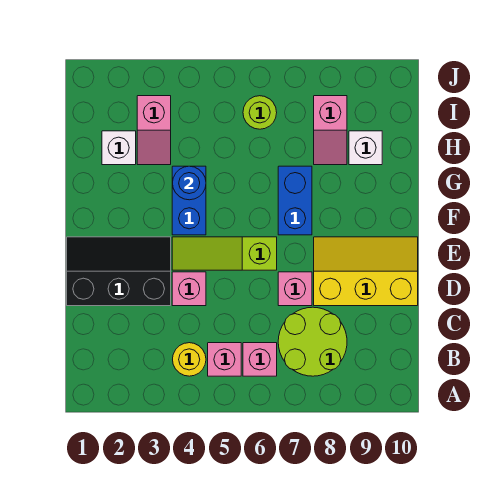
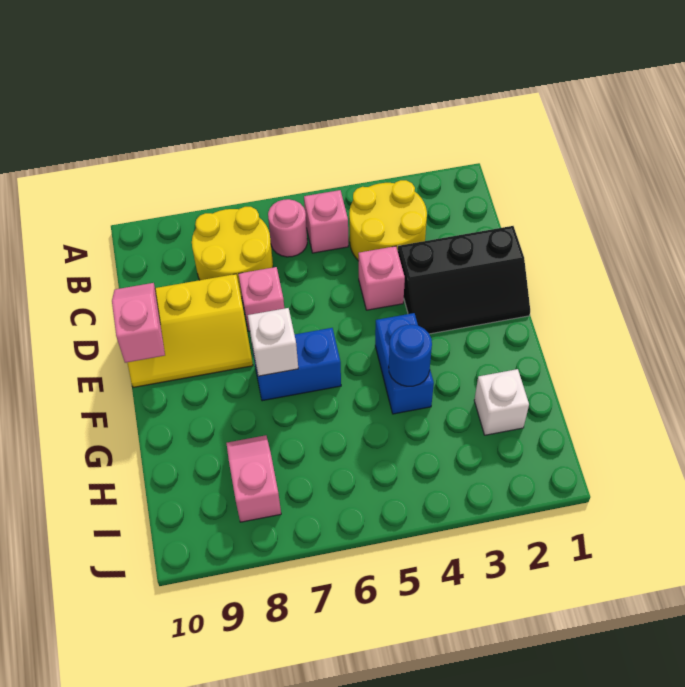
yellow round brick B4 level 1 -> yellow round brick B3:C4 level 1
pink brick B6 level 1 -> pink round brick B6 level 1
lime round brick B7:C8 level 1 -> yellow round brick B7:C8 level 1
lime slope E4:E6 level 1 top 6 -> none
blue brick F7:G7 level 1 -> blue brick F6:F7 level 1
pink slope H3:I3 level 1 top I -> pink slope D10:E10 level 2 top E
white brick H9 level 1 -> white brick F7 level 2
lime round brick I6 level 1 -> none

